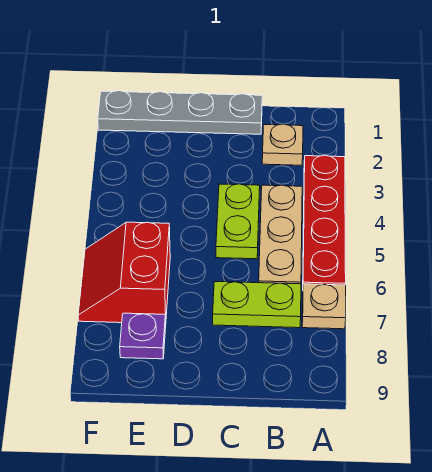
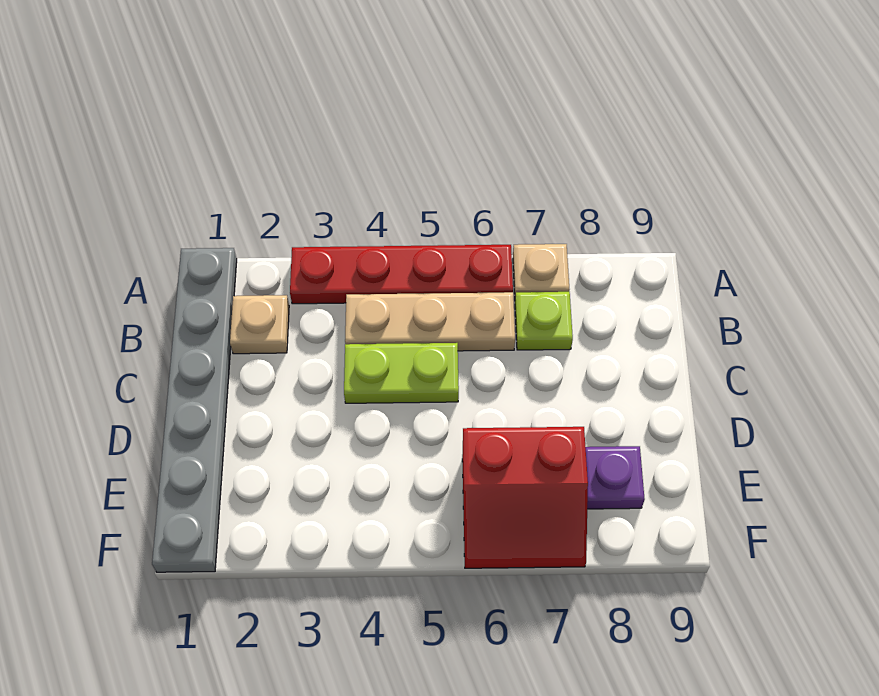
lime plate B7:C7 level 1 -> lime plate B7 level 1
grey plate C1:F1 level 1 -> grey plate A1:F1 level 1

